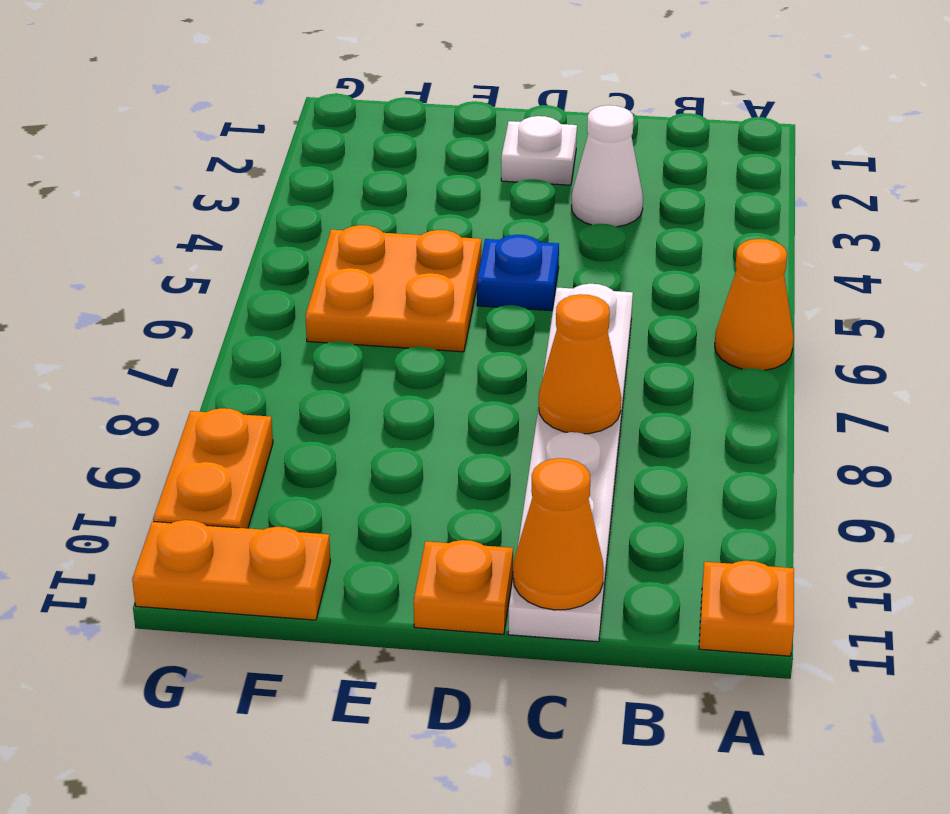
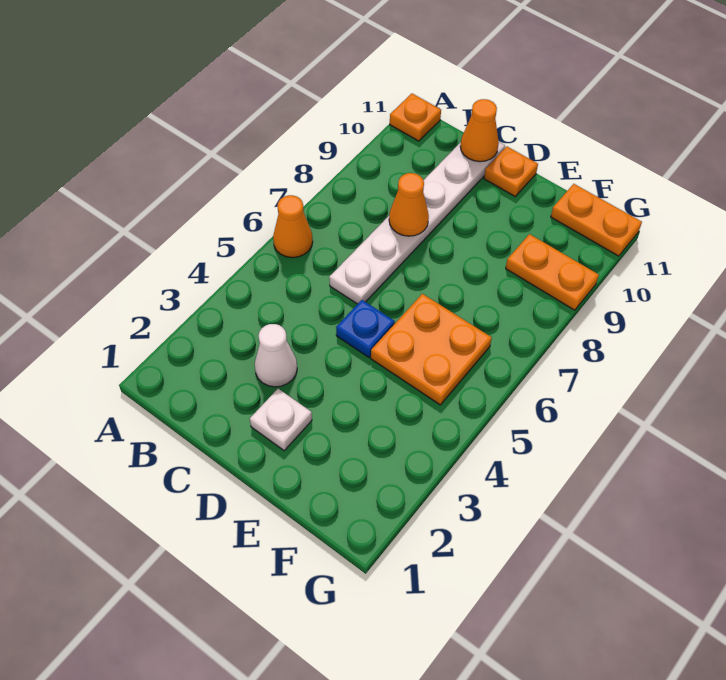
orange plate G9:G10 level 1 -> orange plate F9:G9 level 1

